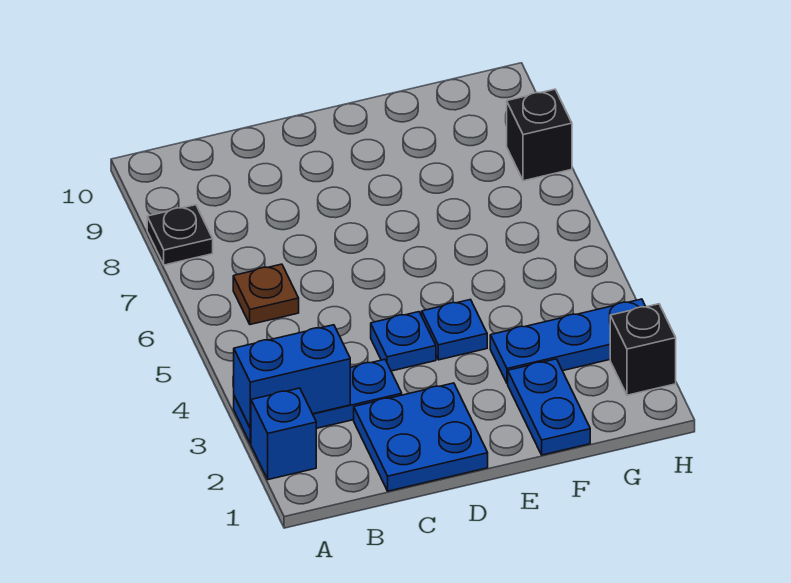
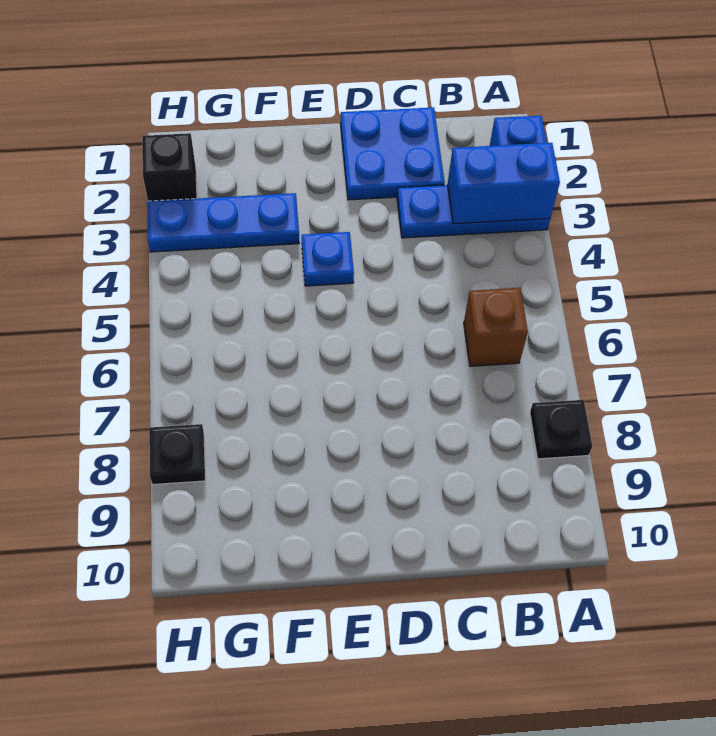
brown plate B6 level 1 -> brown brick B6 level 1
blue plate D4 level 1 -> none
blue plate F1:F2 level 1 -> none
black brick H8 level 1 -> black plate H8 level 1

